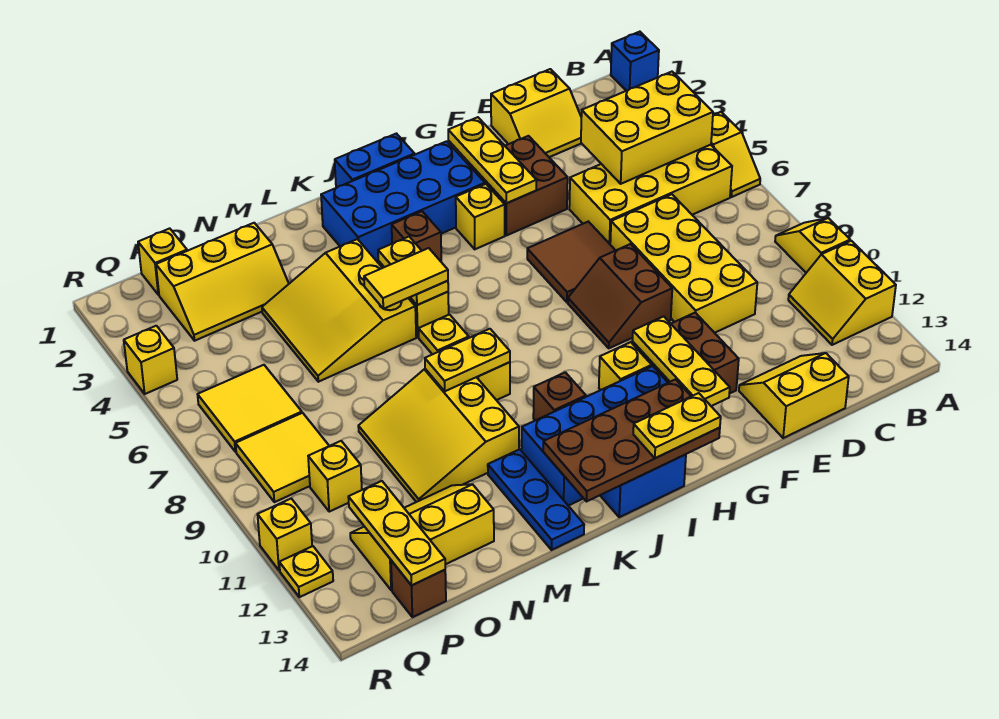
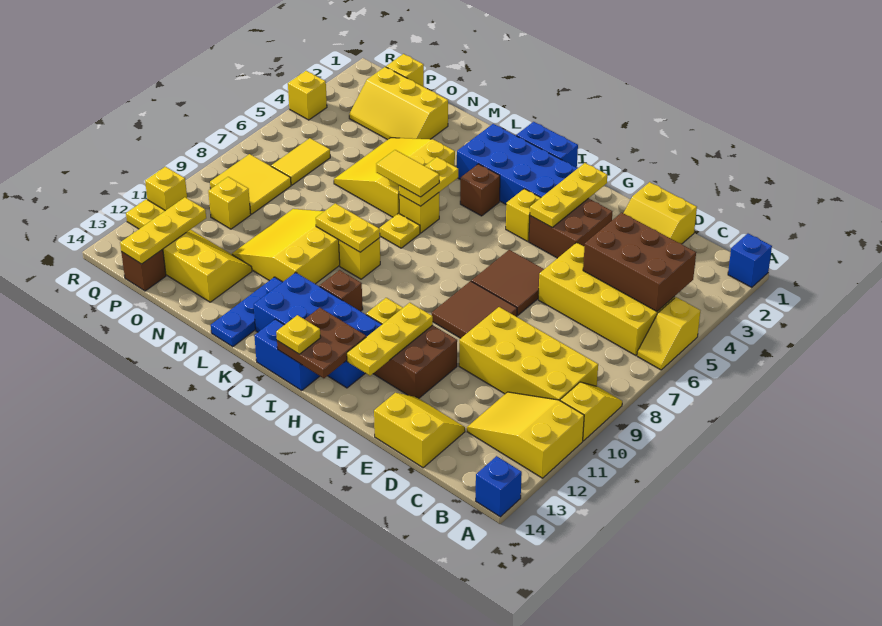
yellow slope A11:B12 level 1 top A -> yellow slope A11:C12 level 1 top A
none -> blue brick A14 level 1
yellow brick B4:D5 level 2 -> brown brick B4:D5 level 2
yellow brick D7:E10 level 1 -> yellow brick B9:E10 level 1
brown slope F8:G9 level 1 top F -> brown tile F8:G9 level 1
brown plate H13:K14 level 2 -> brown plate H13:I14 level 2
yellow plate H14:I14 level 3 -> yellow plate I14 level 3
yellow tile P6:Q7 level 1 -> yellow tile P6:P7 level 1

